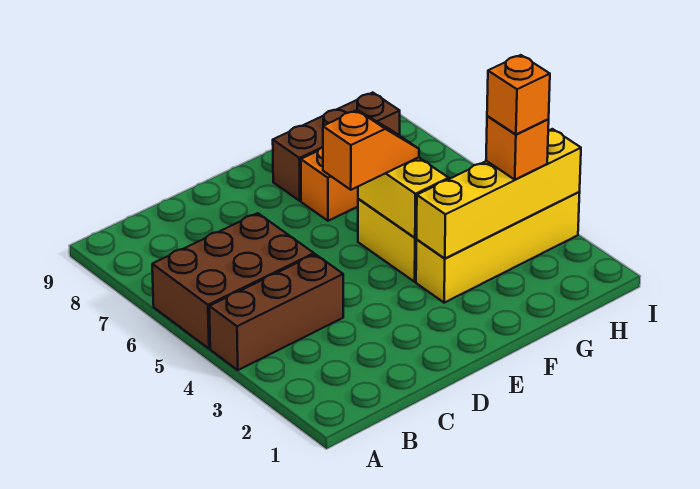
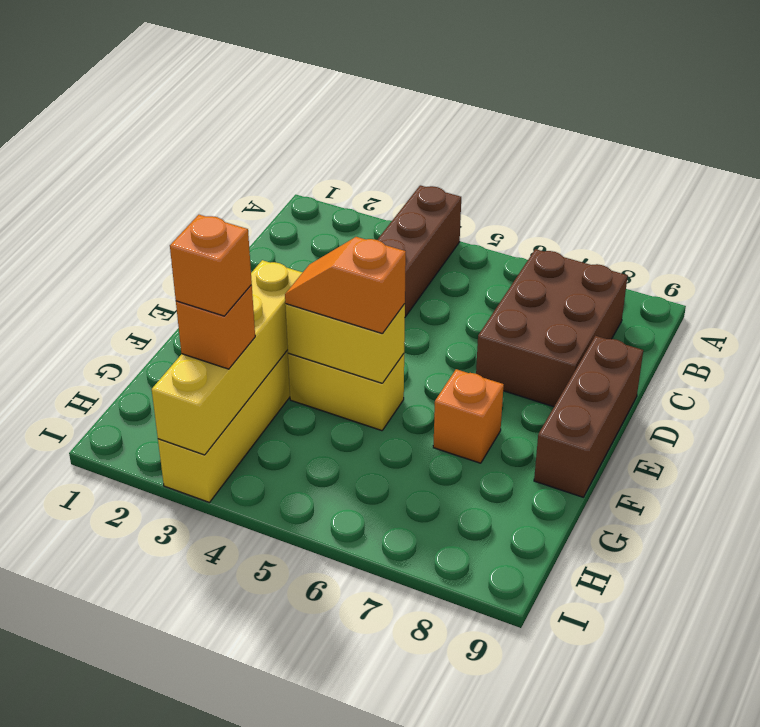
brown brick A5:C6 level 1 -> brown brick B7:D8 level 1
orange slope E5:F5 level 3 top E -> orange slope F4:F5 level 3 top 5
brown brick F8:H8 level 1 -> brown brick D9:F9 level 1

